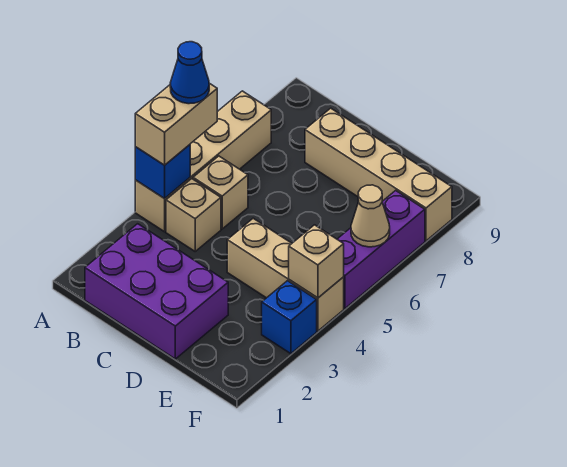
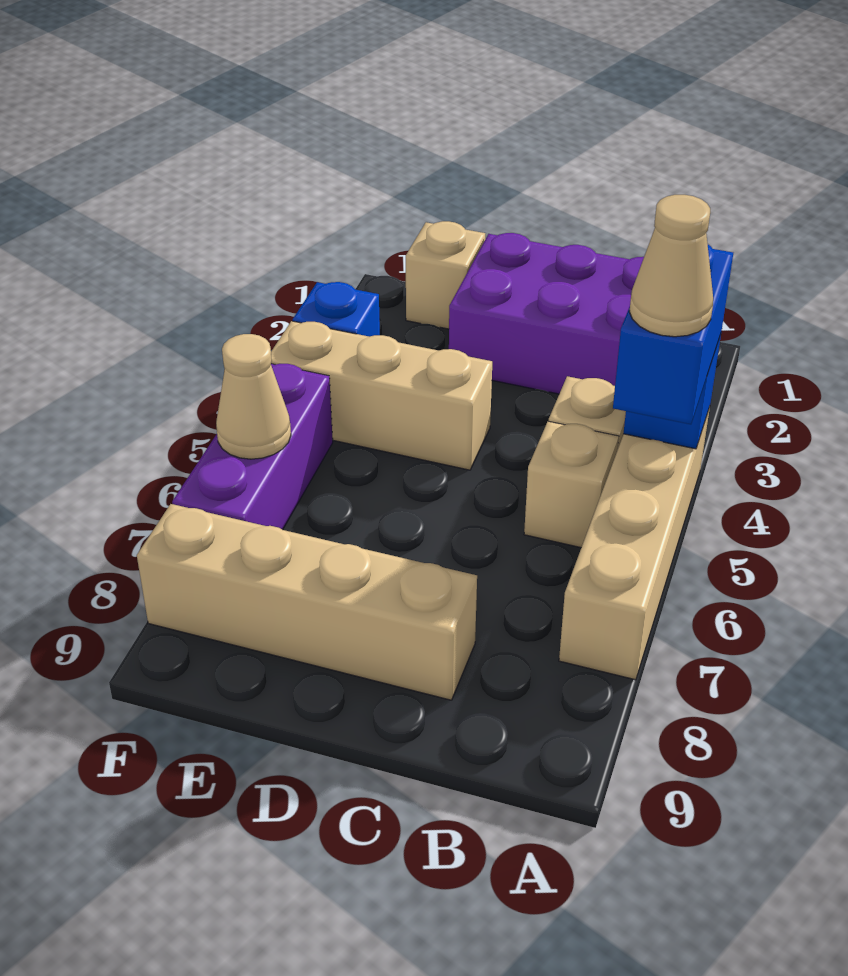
tan brick A4:A5 level 3 -> blue brick A4:A5 level 3
blue cone A5 level 4 -> tan cone A5 level 4
tan brick F4 level 2 -> tan brick E1 level 1

